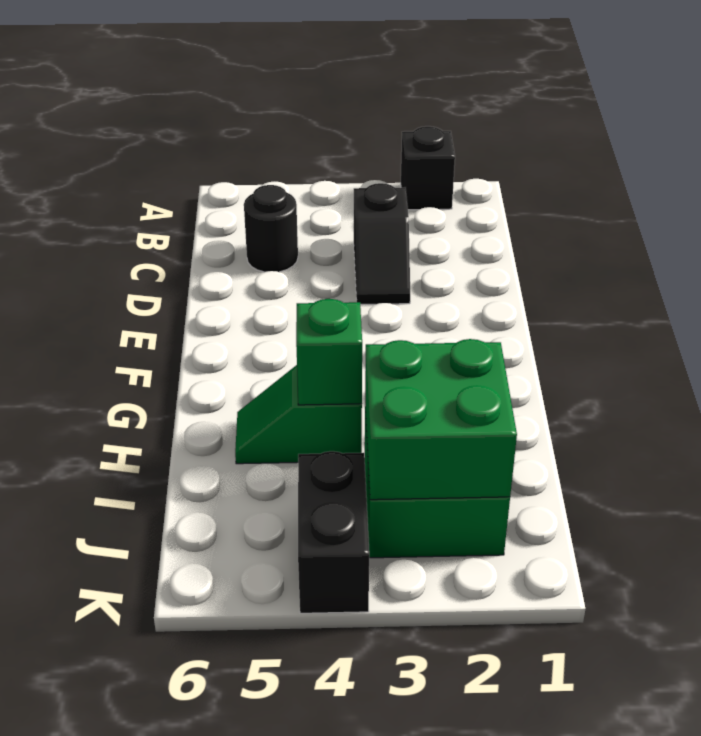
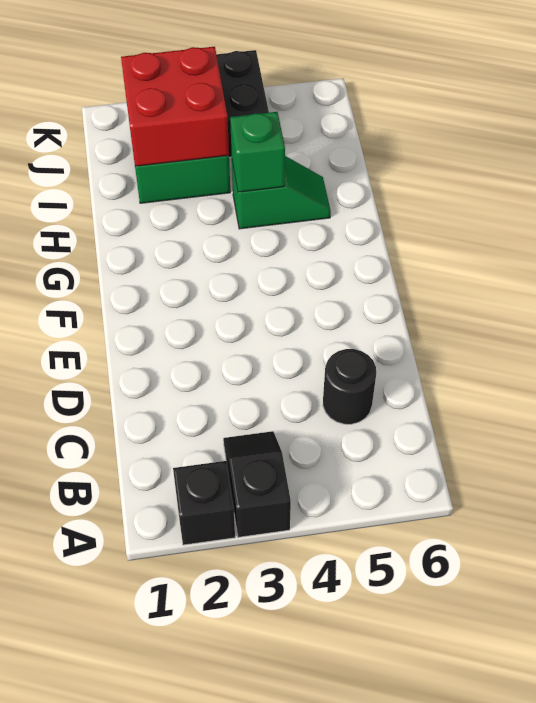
black slope C3:D3 level 1 top C -> black slope A3:B3 level 1 top A
green brick I2:J3 level 2 -> red brick I2:J3 level 2

